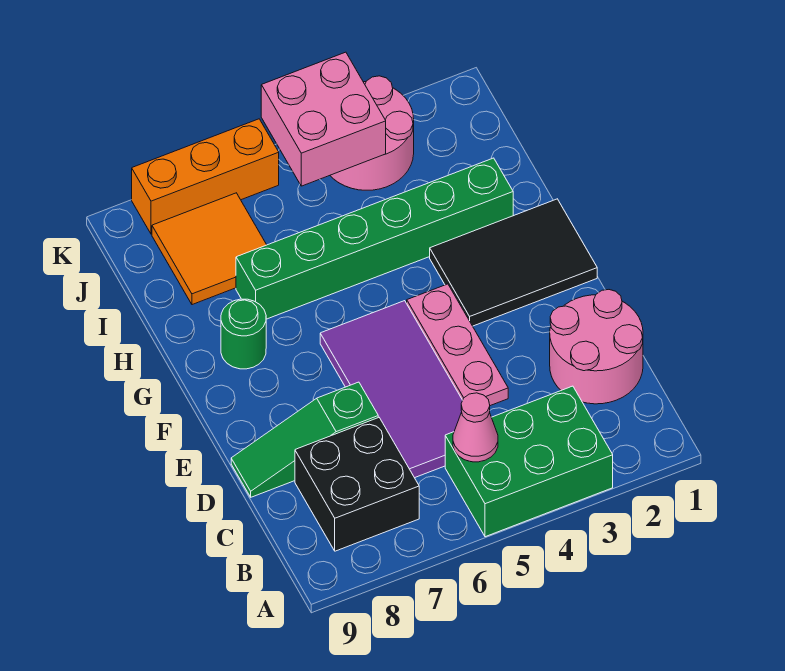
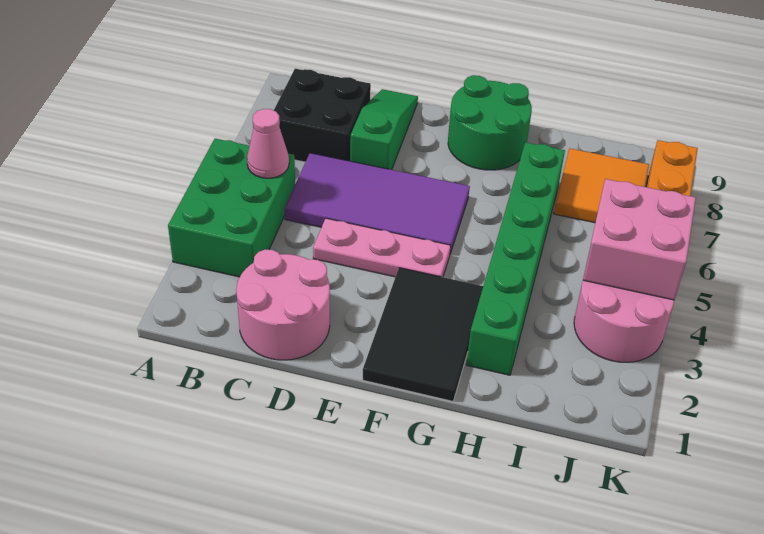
green round brick G8 level 1 -> green round brick F8:G9 level 1

